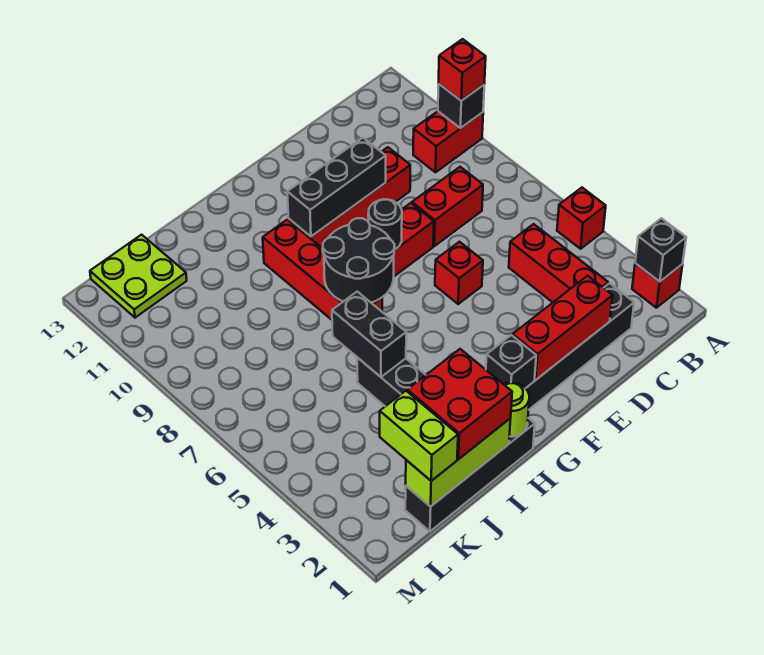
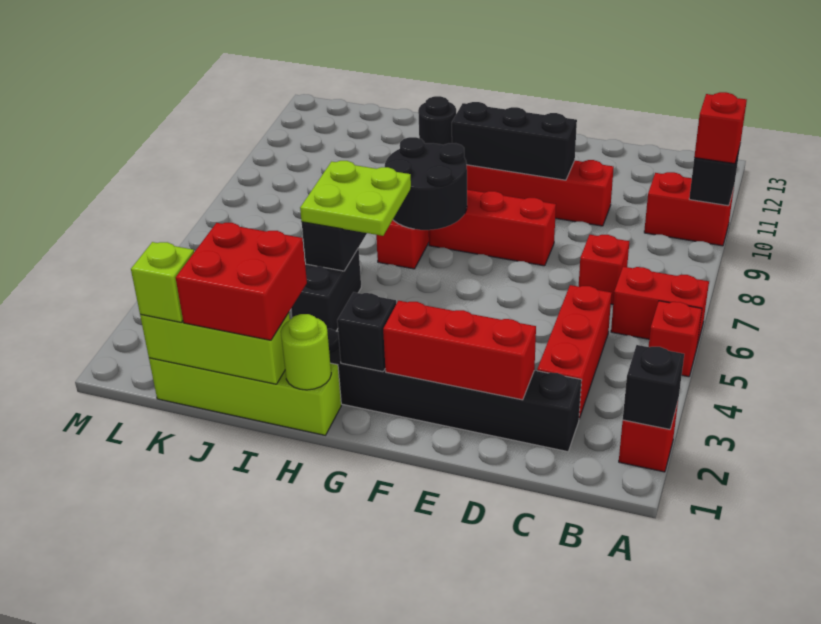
red brick C8:D8 level 1 -> red brick A6:B6 level 1
red brick E6 level 1 -> red brick C7 level 1
black round brick F8 level 2 -> black round brick H10 level 2
black brick H1:K1 level 1 -> lime brick H1:K1 level 1
lime brick K1:K2 level 3 -> lime brick K1 level 3
lime plate K12:L13 level 1 -> lime plate H5:I6 level 3

